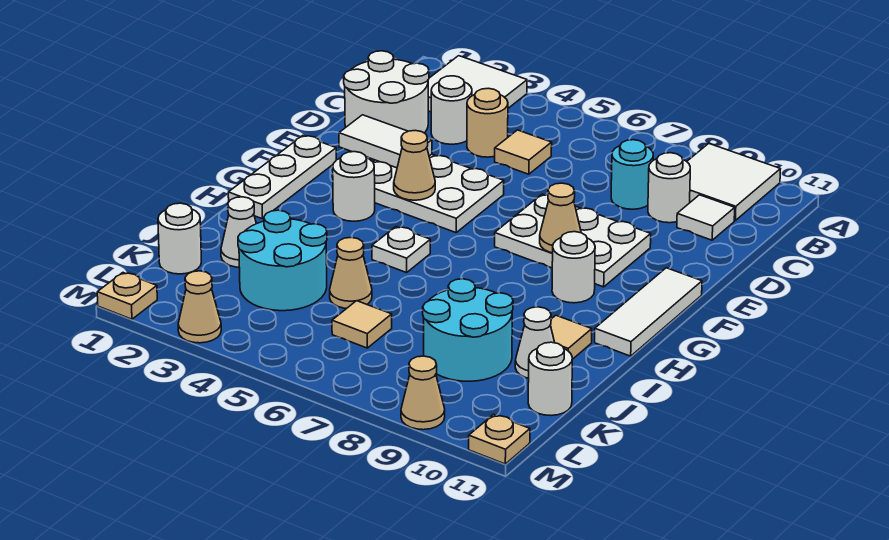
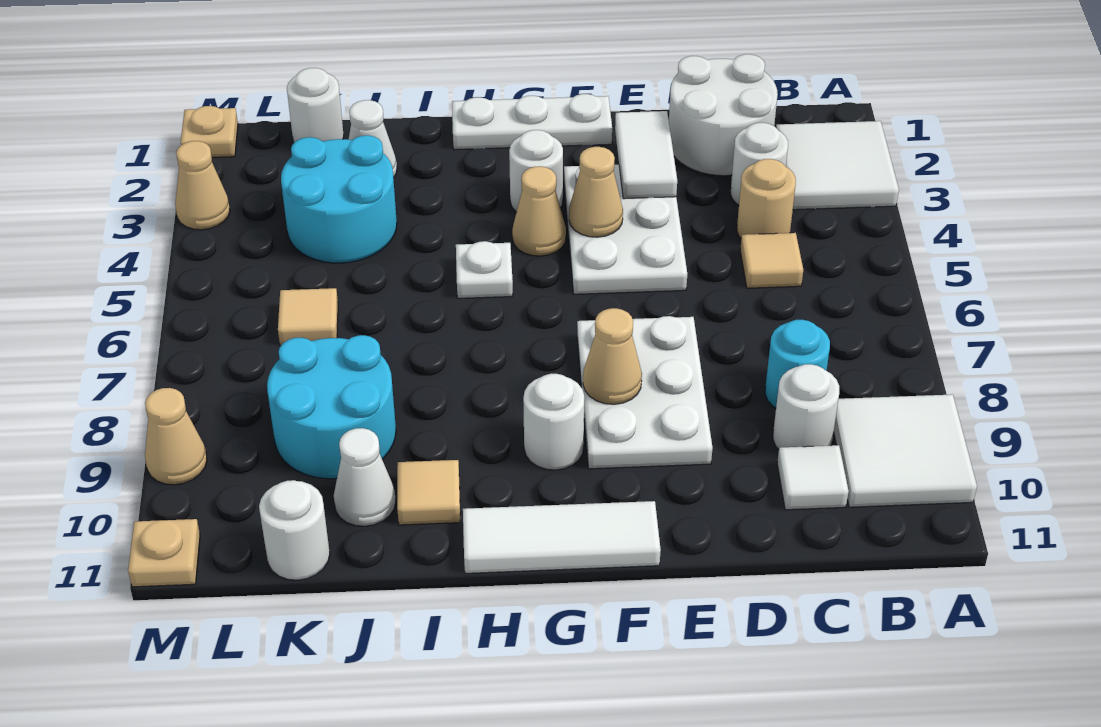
tan cone J5 level 1 -> tan cone G4 level 1

